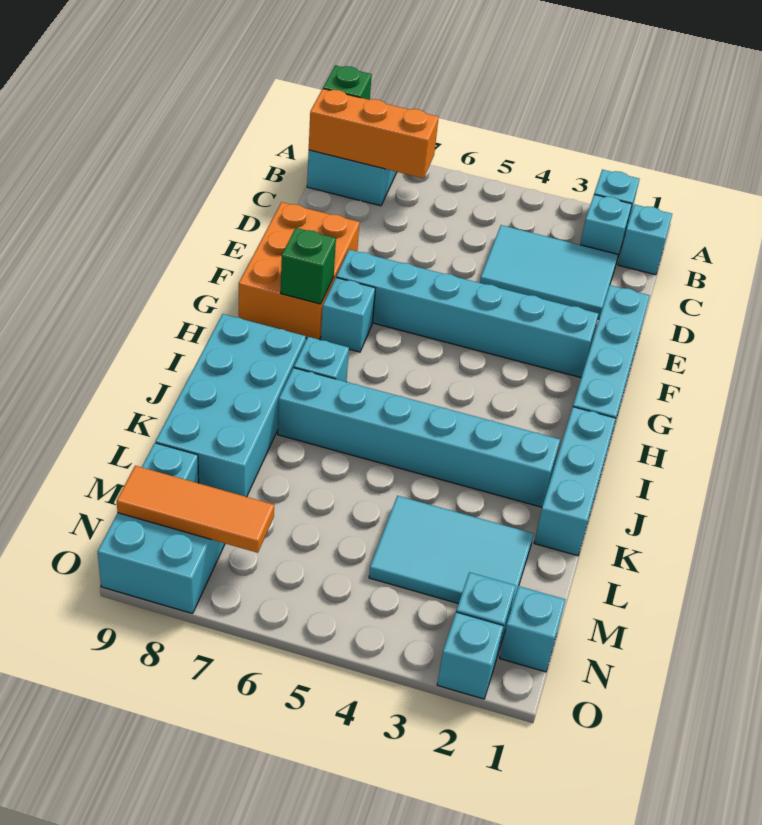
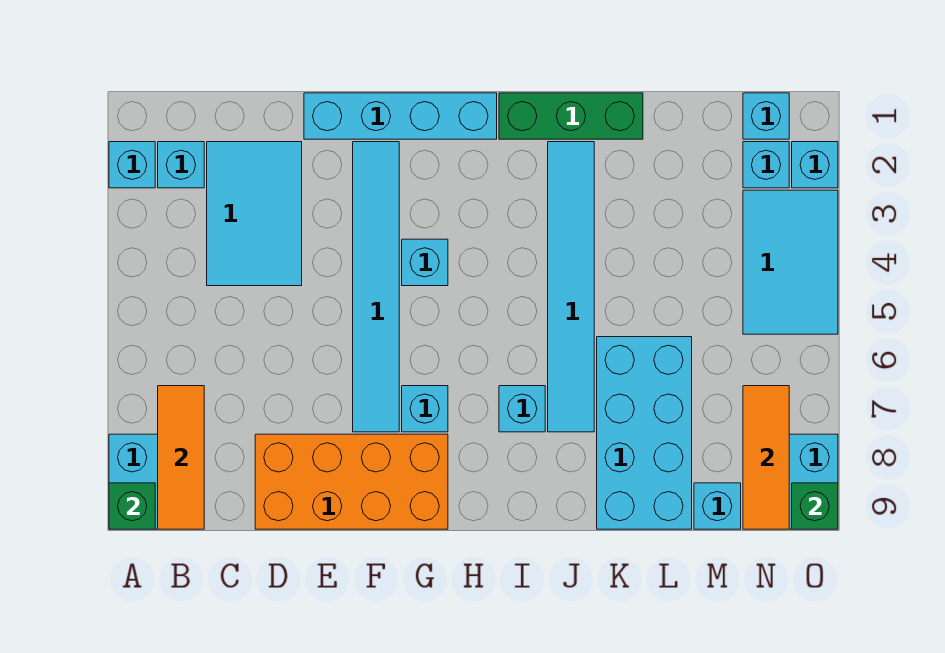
cyan brick B1 level 1 -> cyan brick G4 level 1
orange brick B7:B9 level 2 -> orange tile B7:B9 level 2
orange brick E8:G9 level 1 -> orange brick D8:G9 level 1
cyan brick F2:F7 level 1 -> cyan tile F2:F7 level 1
green brick G8 level 2 -> green brick O9 level 2
cyan brick I1:K1 level 1 -> green brick I1:K1 level 1
cyan brick I8:L9 level 1 -> cyan brick K6:L9 level 1
cyan brick J2:J7 level 1 -> cyan tile J2:J7 level 1
cyan tile L2:M4 level 1 -> cyan tile N3:O5 level 1

